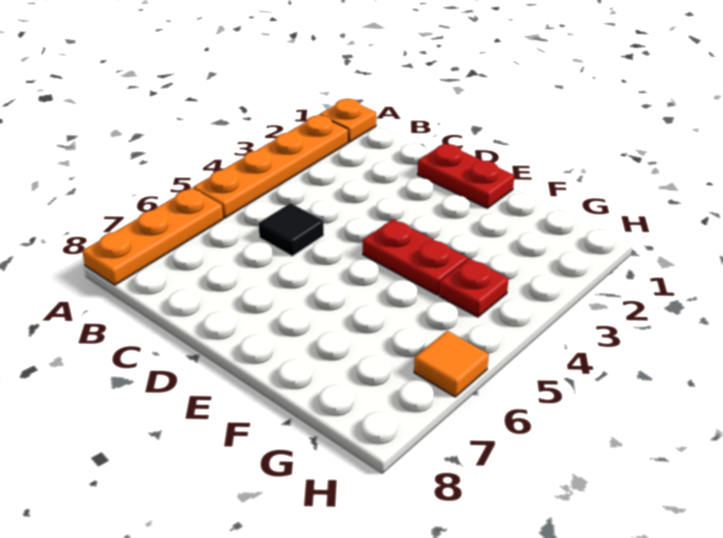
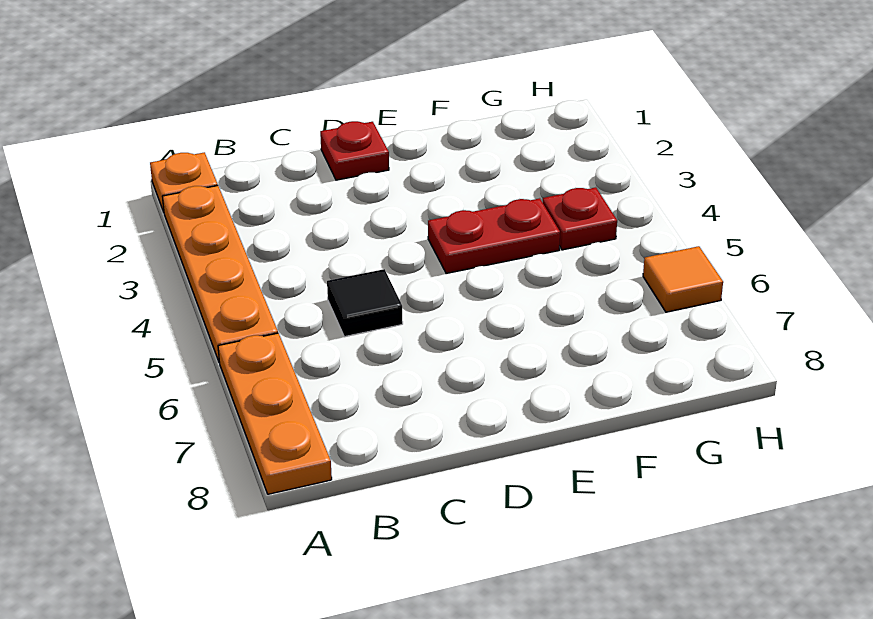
red plate D1:E1 level 1 -> red plate D1 level 1

